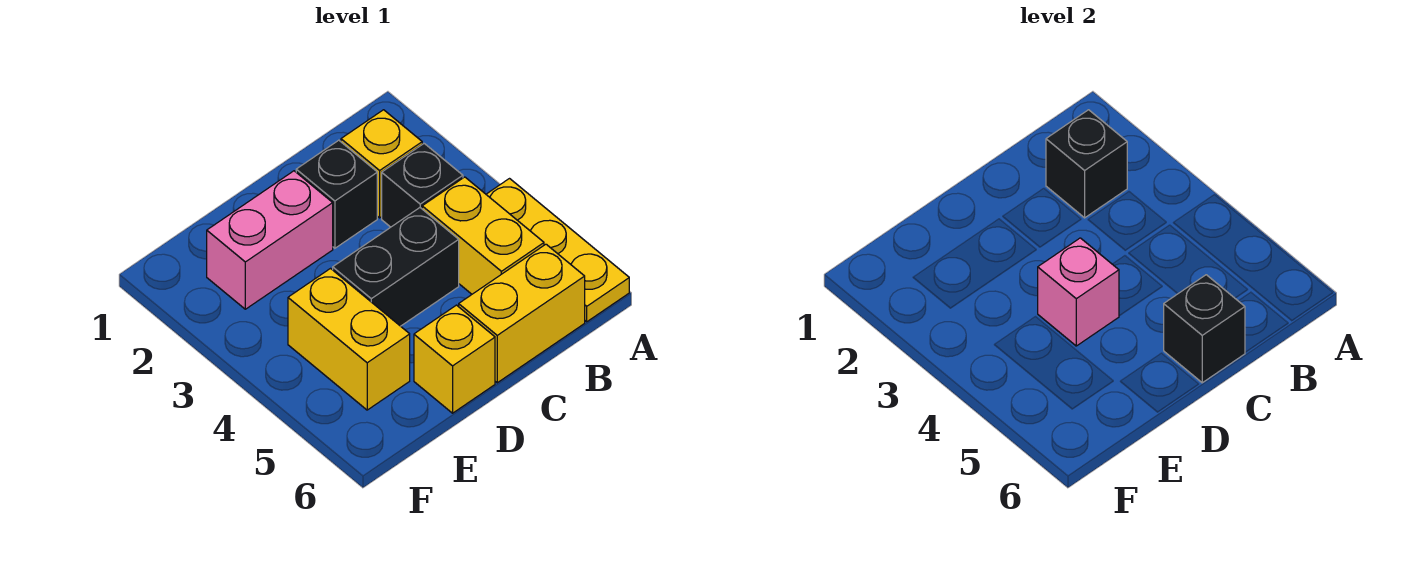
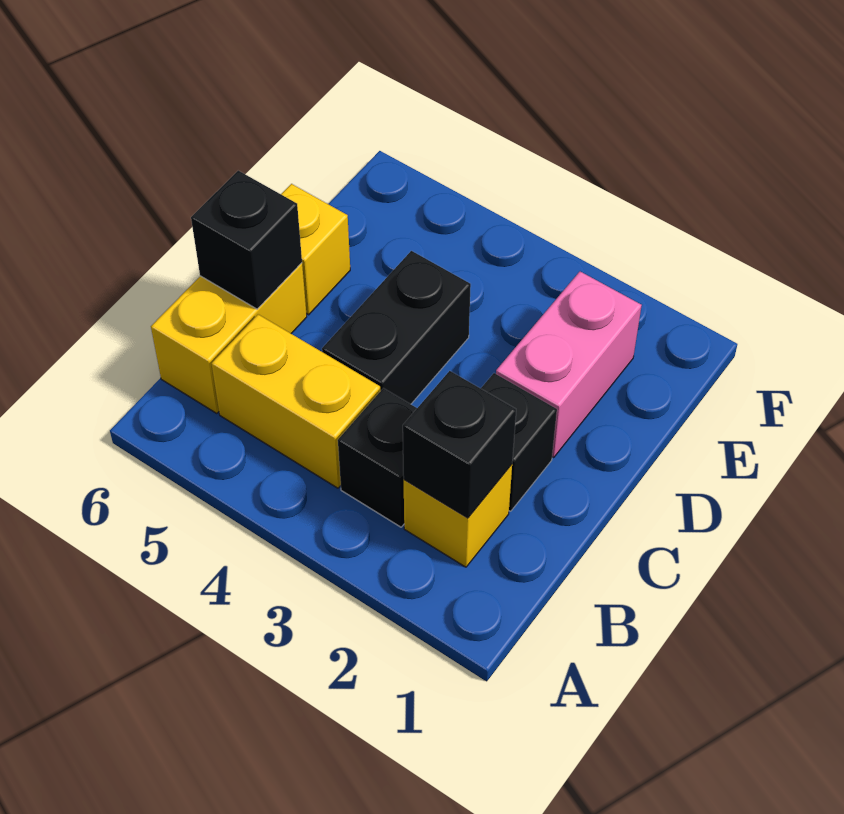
yellow plate A4:A6 level 1 -> none
pink brick D4 level 2 -> none
yellow brick E4:E5 level 1 -> none

